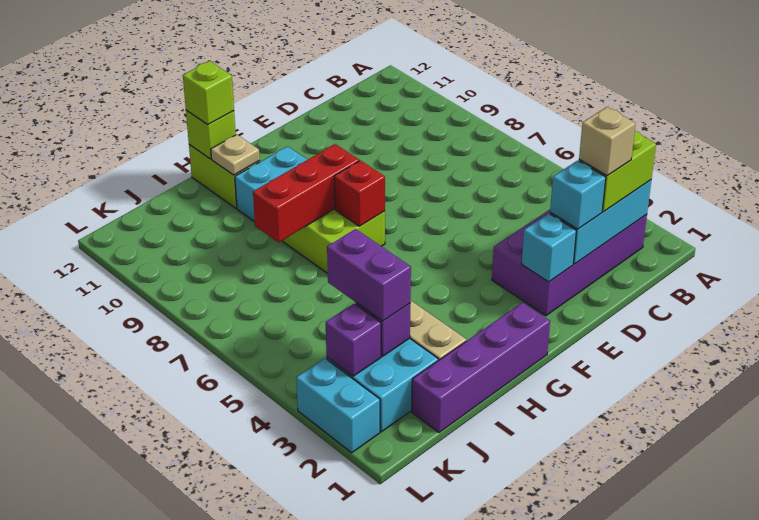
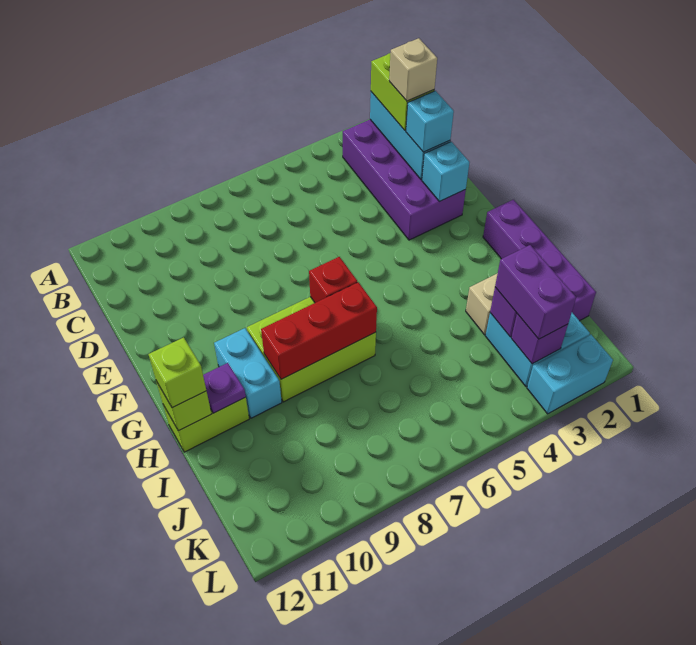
red brick G8:I8 level 2 -> red brick H7:H9 level 2
tan plate H11 level 2 -> purple plate H11 level 2
purple brick J3:J4 level 3 -> purple brick J3:K3 level 3

